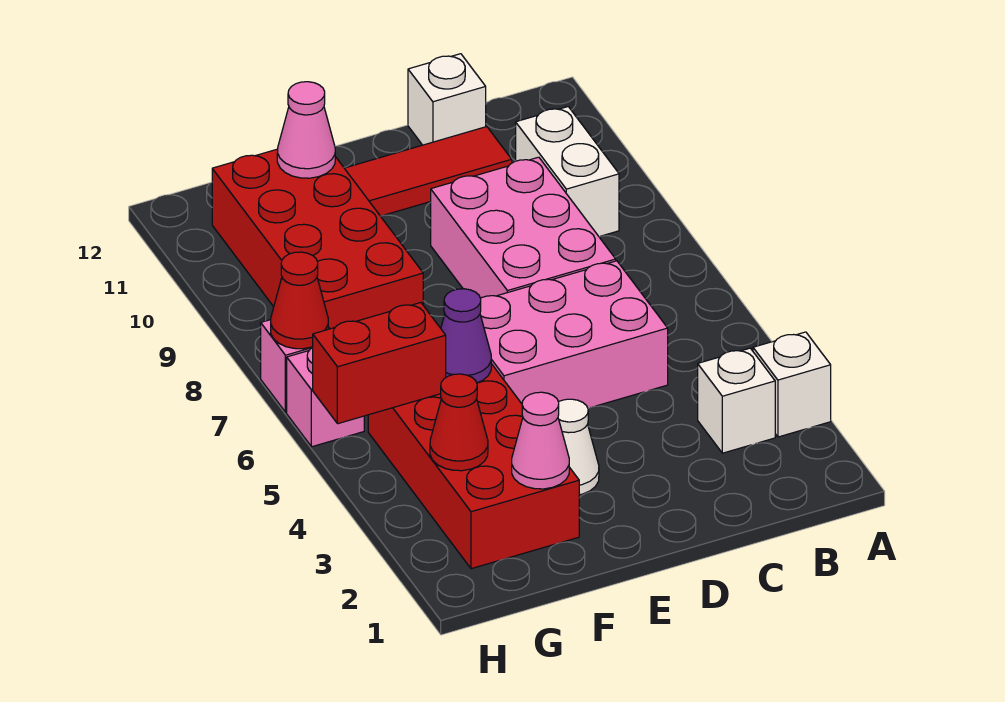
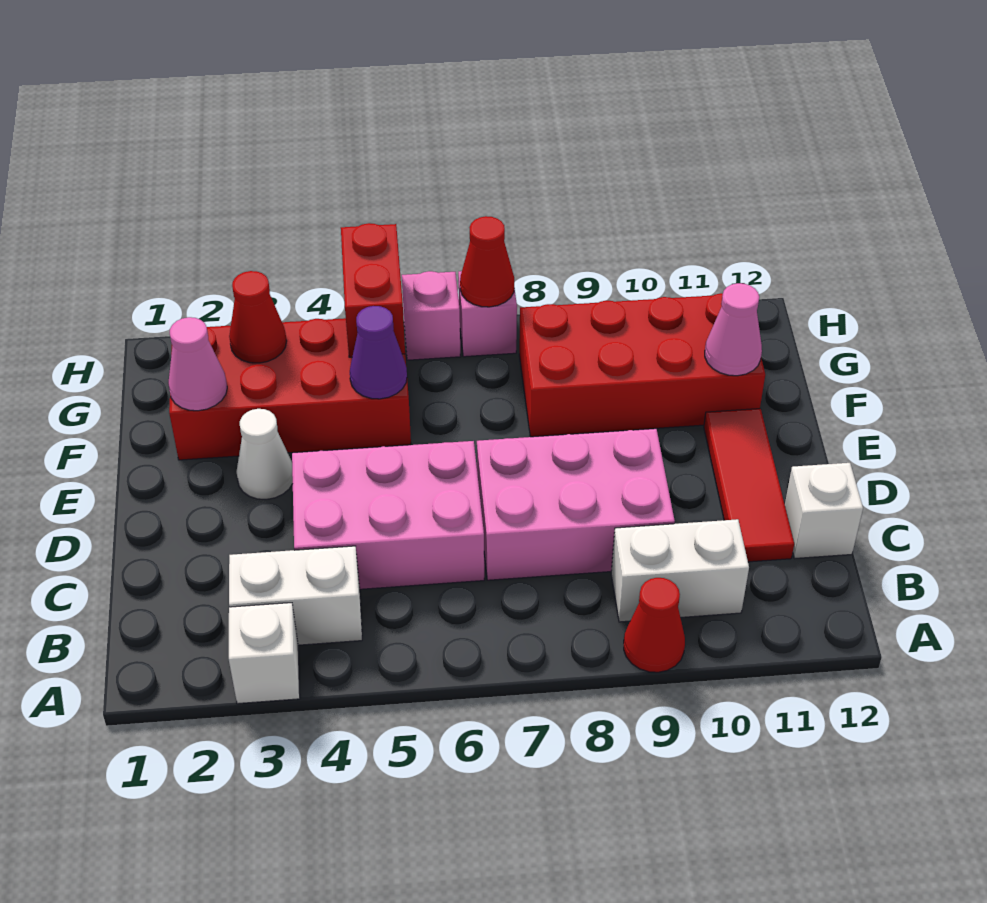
none -> red cone A9 level 1
white brick B3 level 1 -> white brick B3:B4 level 1
pink brick C5:E6 level 1 -> pink brick C4:D6 level 1

